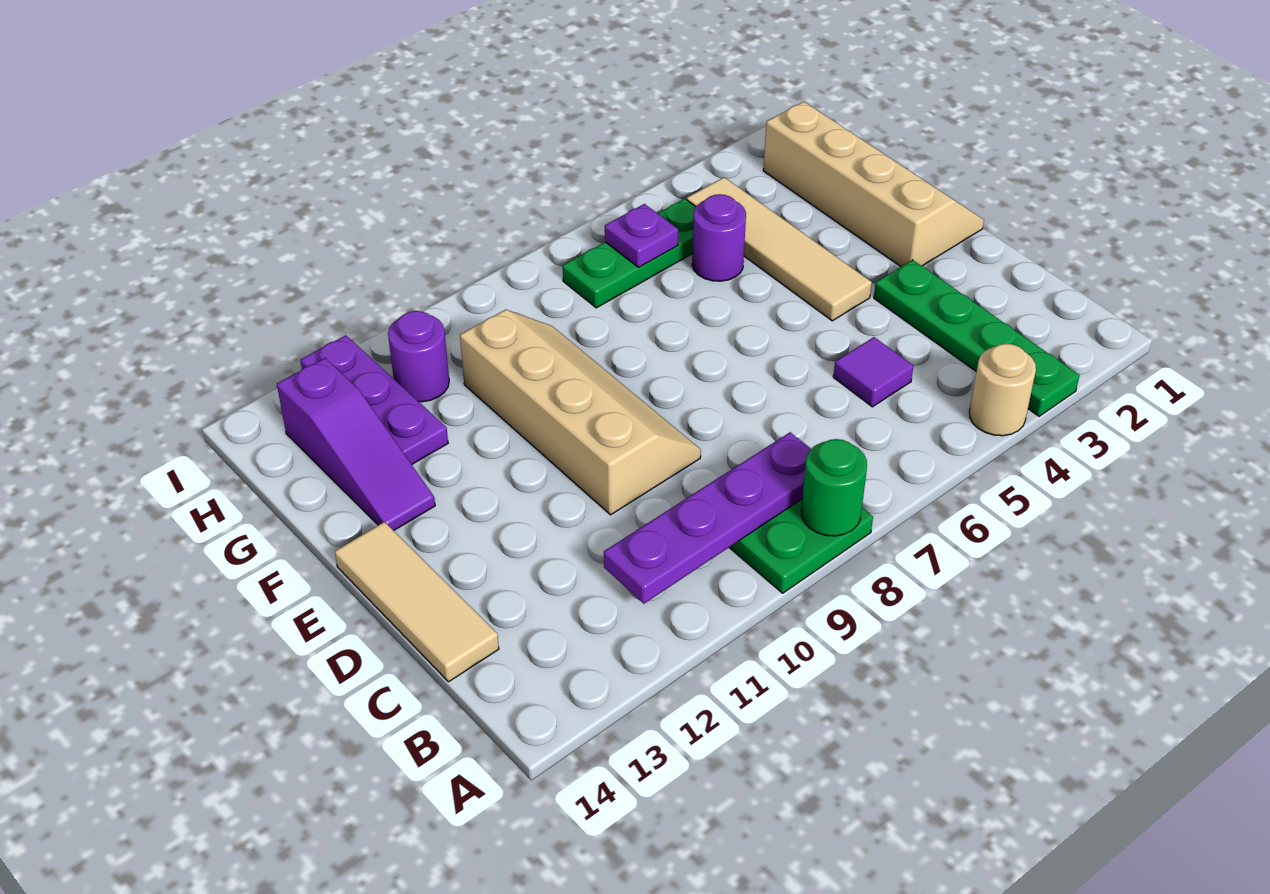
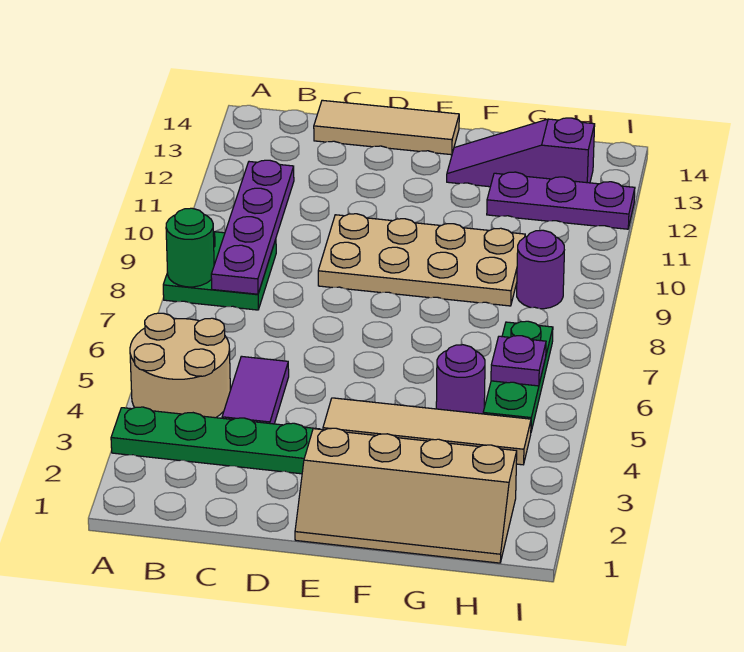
tan round brick A4 level 1 -> tan round brick A4:B5 level 1
purple tile C5 level 1 -> purple tile C4:C5 level 1
tan slope D9:G10 level 1 top 10 -> tan plate D9:G10 level 1
purple round brick H11 level 1 -> purple round brick H9 level 1

